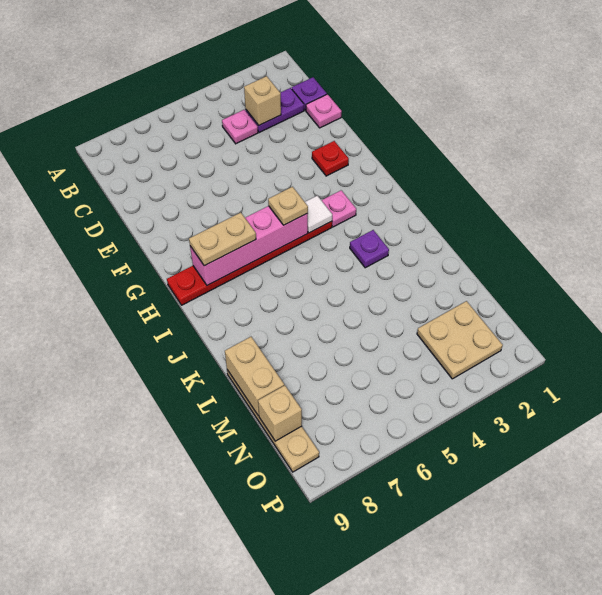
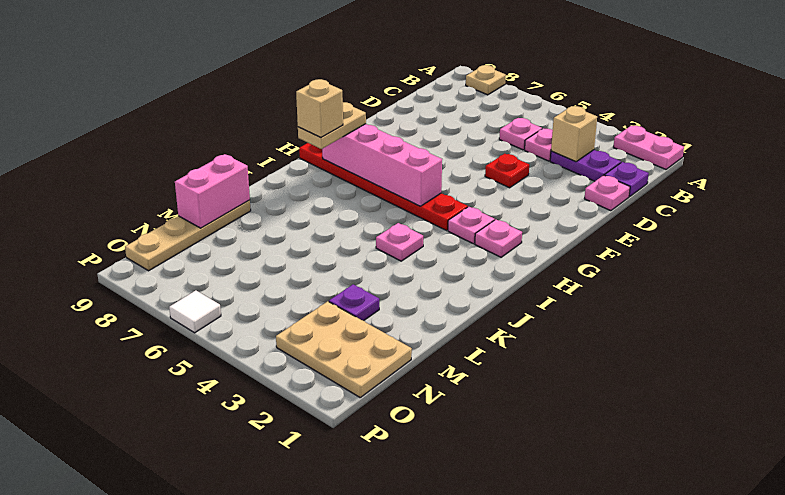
none -> pink plate A1:A2 level 1
none -> pink plate C5 level 1
red plate F2 level 1 -> red plate E4 level 1
none -> pink plate H2 level 1
white tile H4 level 2 -> white tile P6 level 1
tan plate H5 level 3 -> tan plate A8 level 1
tan plate H7:H8 level 3 -> tan plate H8:I8 level 3
purple plate J3 level 1 -> purple plate M3 level 1
none -> pink plate J4 level 1
tan brick L9:M9 level 2 -> pink brick L9:M9 level 2
tan plate N2:O3 level 1 -> tan plate N1:O3 level 1
tan brick N9 level 2 -> tan brick I8 level 4

